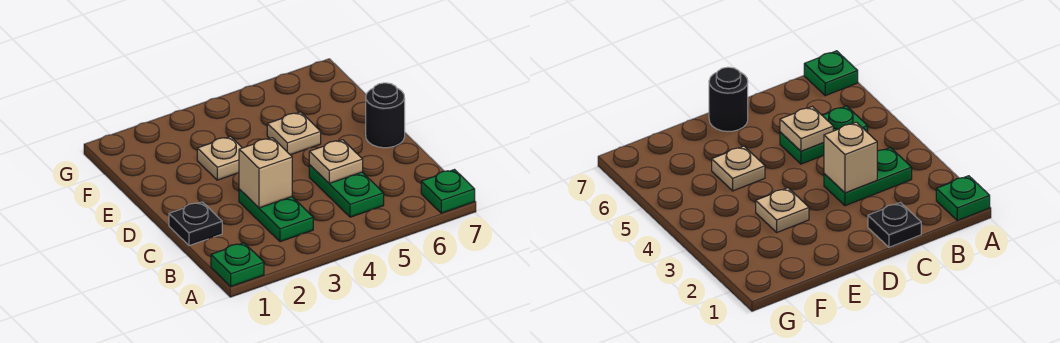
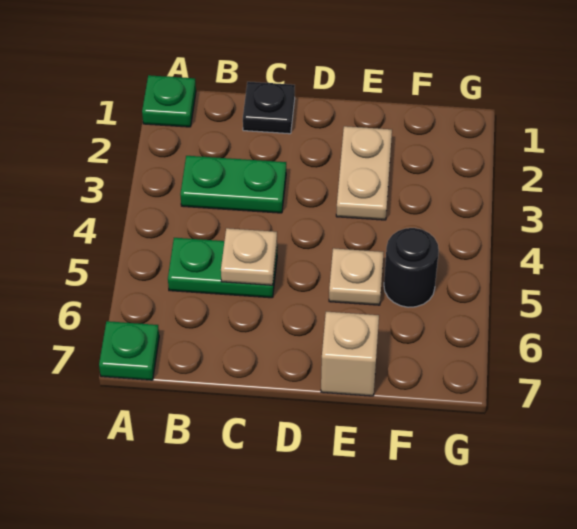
tan brick C3 level 2 -> tan brick E7 level 1
black round brick D7 level 1 -> black round brick F5 level 1
tan plate E3 level 1 -> tan plate E2:E3 level 1

